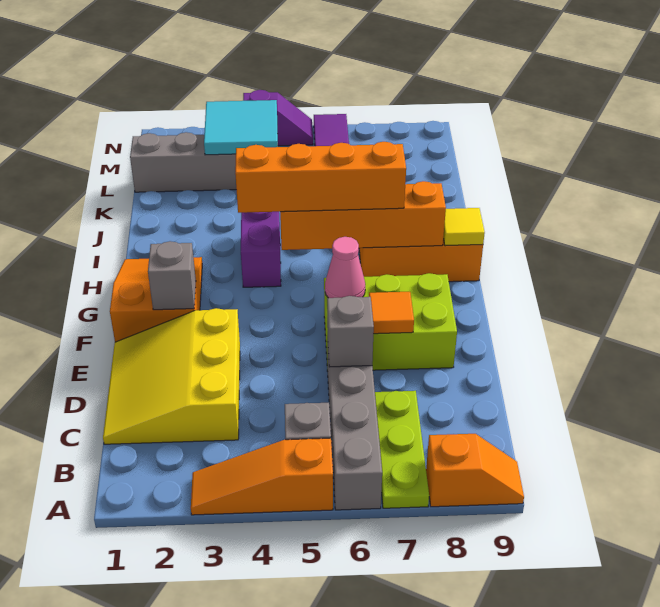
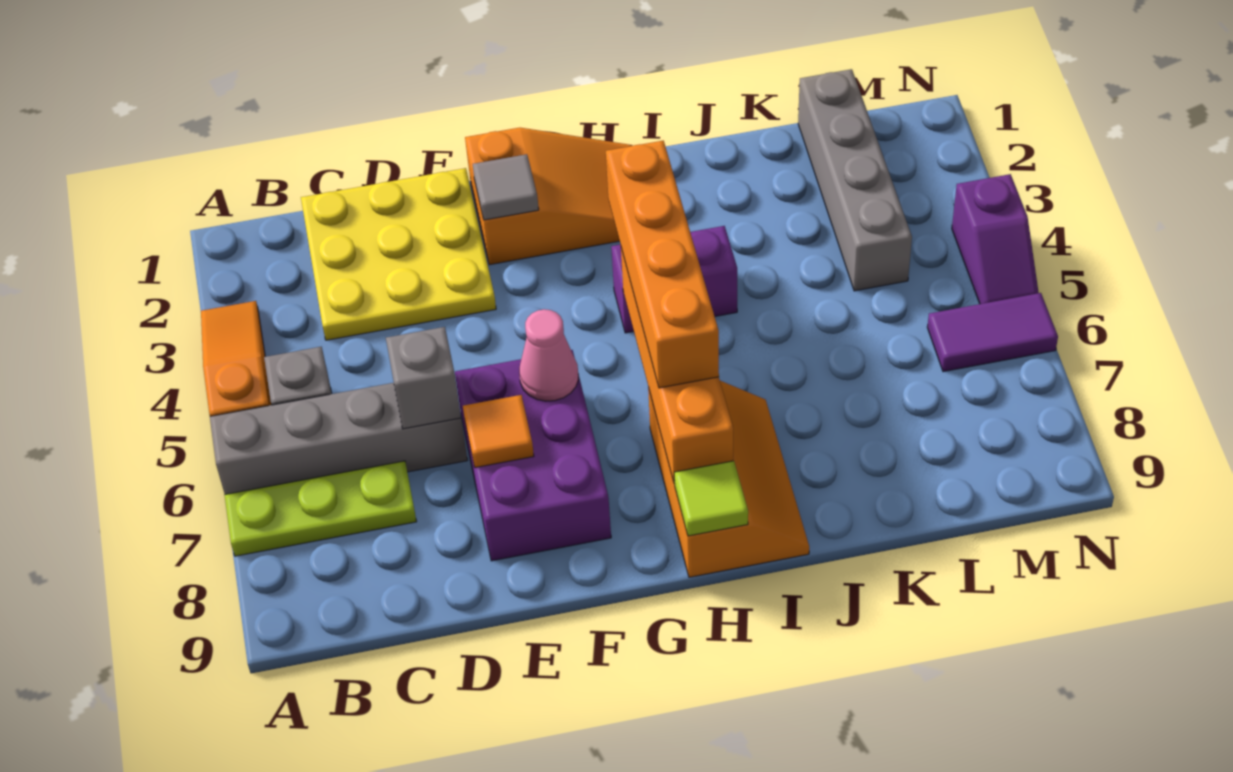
orange slope A8:A9 level 1 top 8 -> none
yellow slope C1:E3 level 1 top 3 -> yellow plate C1:E3 level 1
lime brick E6:F8 level 1 -> purple brick E6:F8 level 1
grey brick F2 level 2 -> grey tile F2 level 2
yellow tile H9 level 2 -> lime tile H9 level 2
cyan tile L3:M4 level 2 -> none

